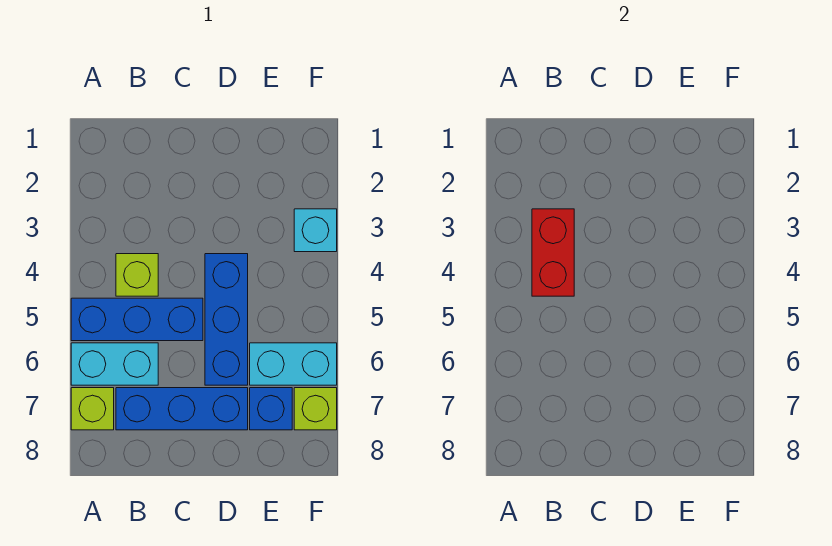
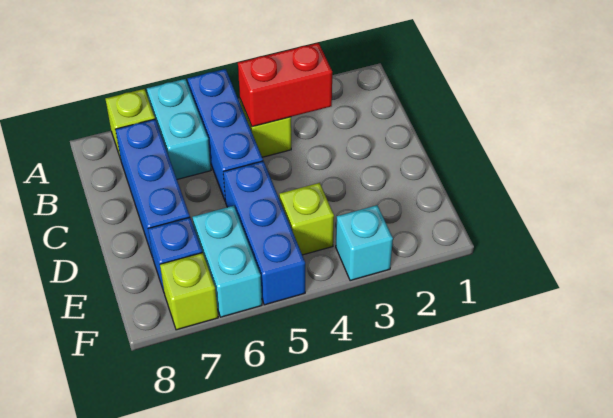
blue brick D4:D6 level 1 -> blue brick D5:F5 level 1
none -> lime brick E4 level 1

